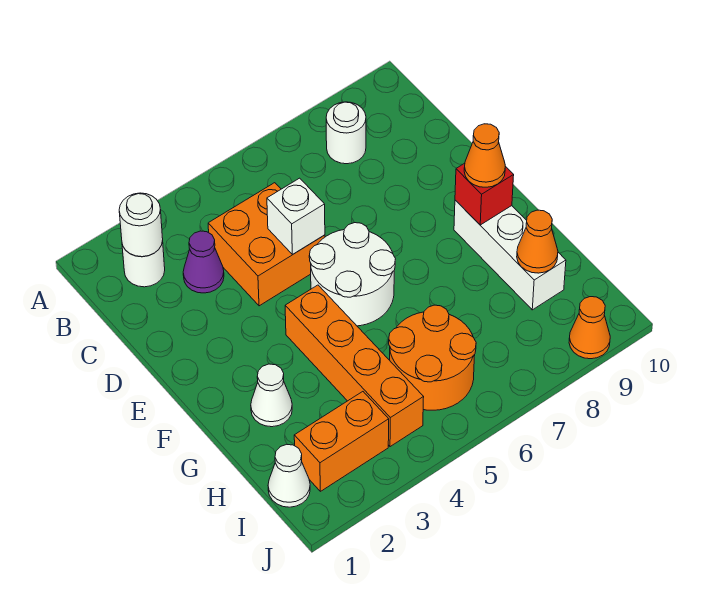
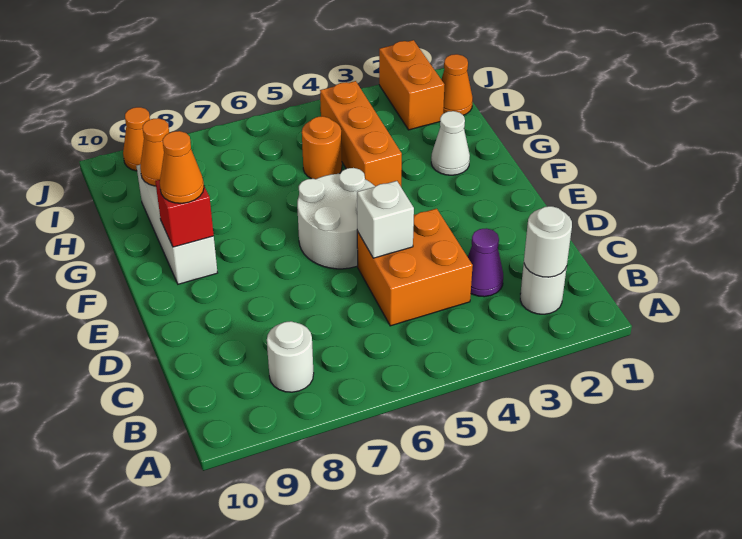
orange brick F4:I4 level 1 -> orange brick G4:I4 level 1
orange round brick H5:I6 level 1 -> orange round brick H5 level 1
white cone I1 level 1 -> orange cone I1 level 1
orange brick I2:I3 level 1 -> orange brick I2:J2 level 1

